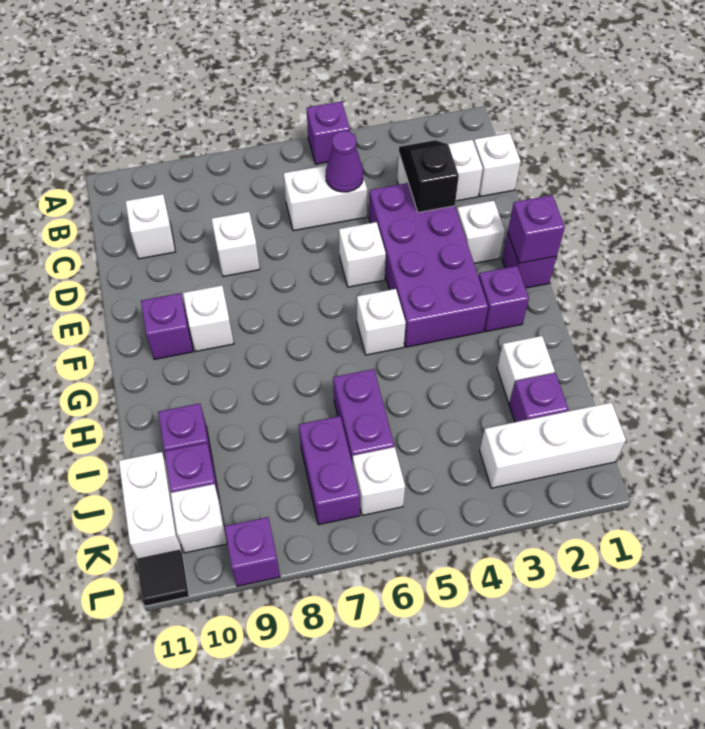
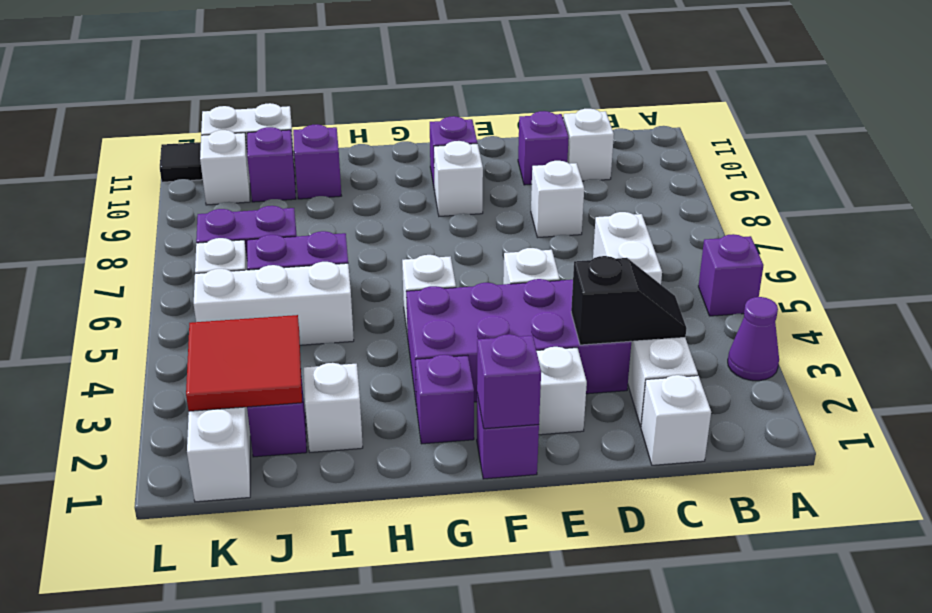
purple cone C5 level 2 -> purple cone A3 level 1
none -> white brick I5:K5 level 1
none -> red tile J2:K3 level 2
purple brick L9 level 1 -> purple brick D10 level 1

